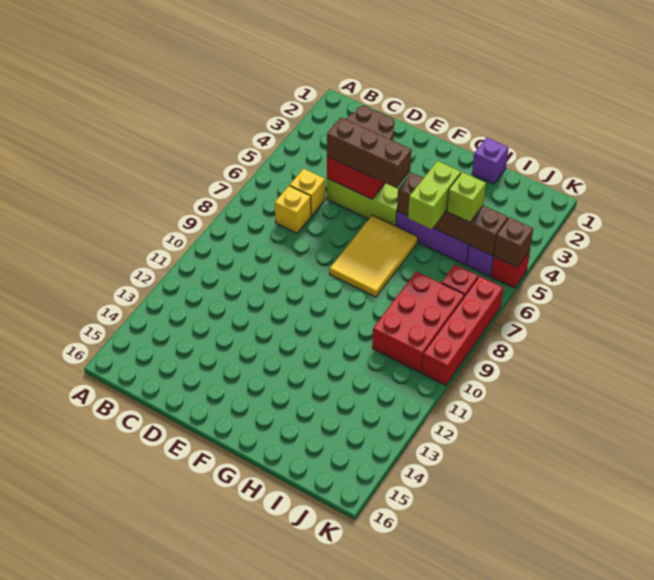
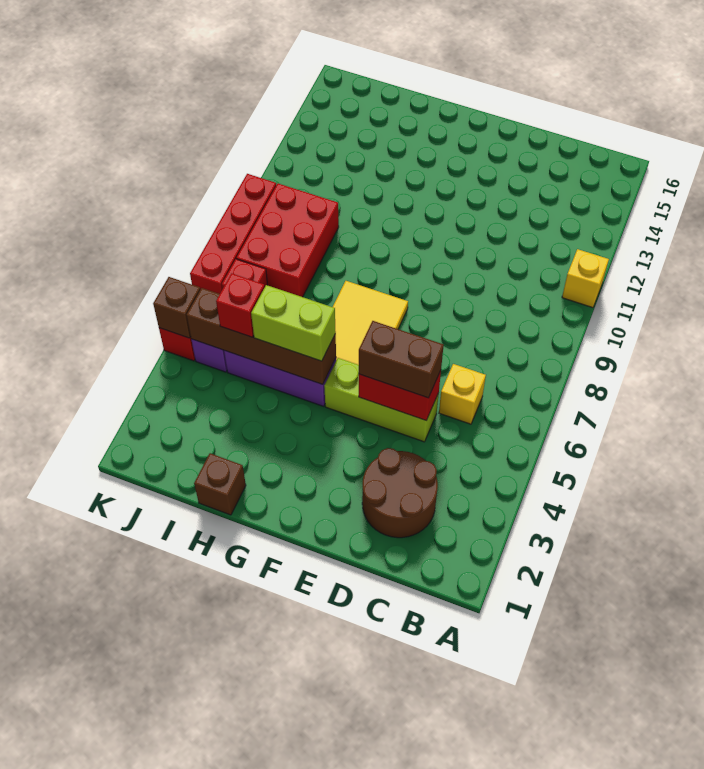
yellow brick C7 level 1 -> yellow brick A11 level 1
brown brick D5:F5 level 3 -> brown brick D5:E5 level 3
purple brick H1 level 1 -> brown brick H1 level 1
lime brick H5:H6 level 3 -> lime brick G5:H5 level 3
lime brick I5 level 3 -> red brick I5 level 3

